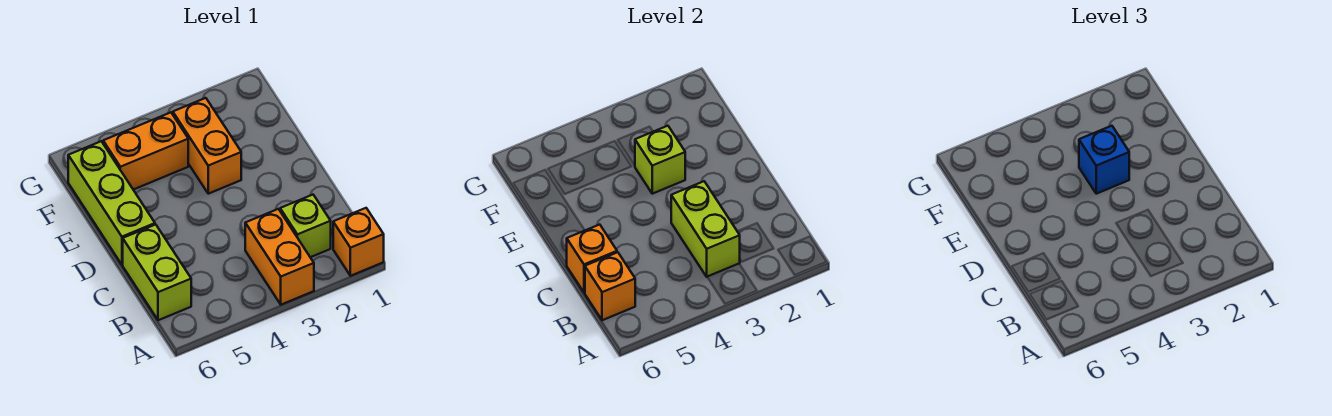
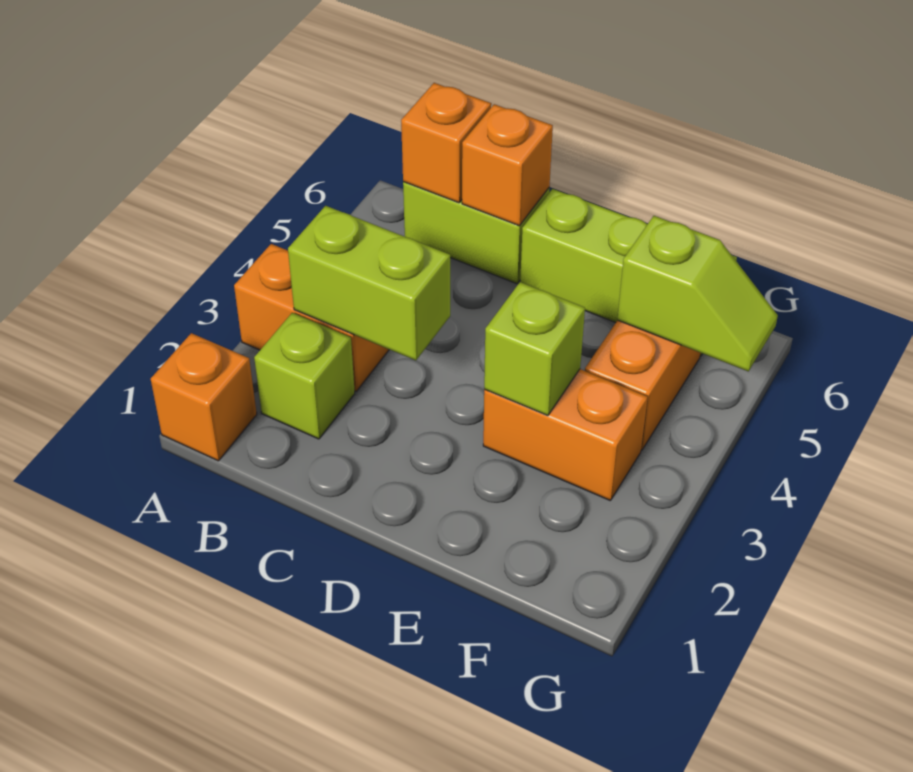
blue brick E3 level 3 -> none
none -> lime slope F5:G5 level 2 top F

